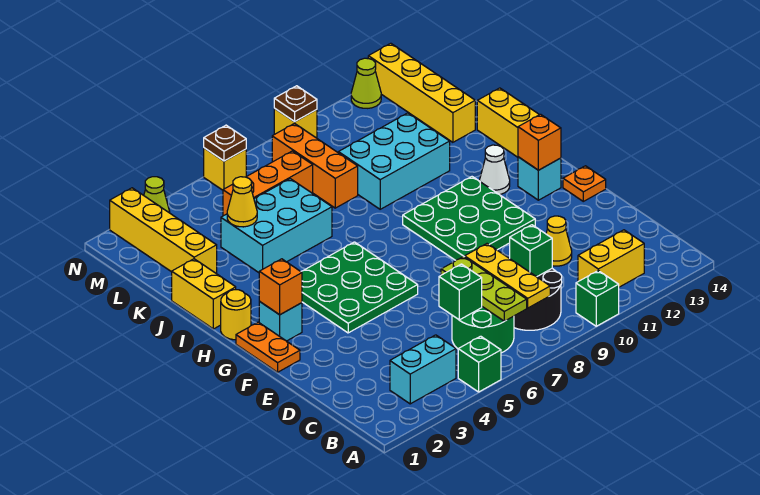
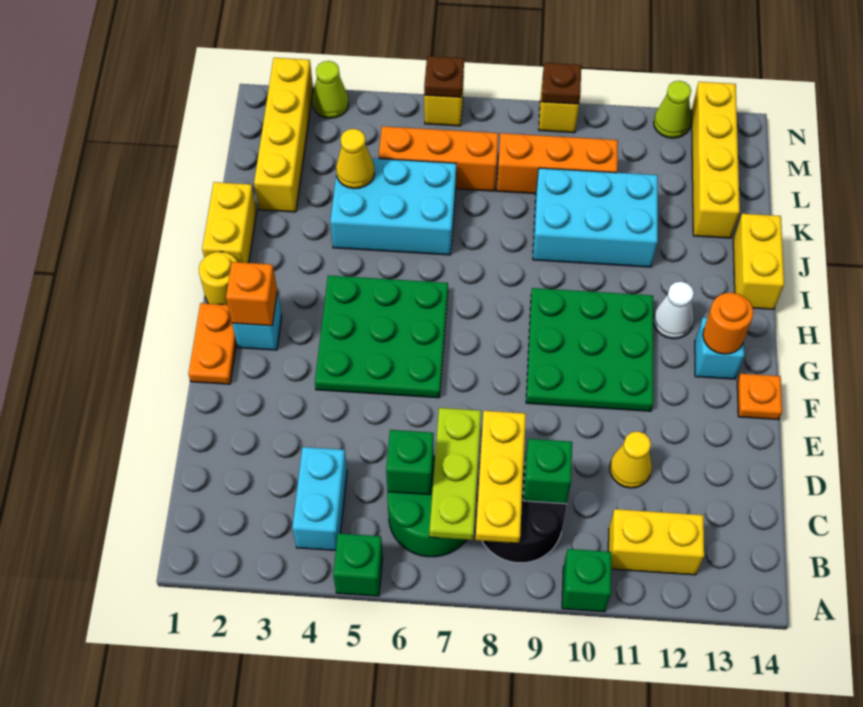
cyan brick B3:B4 level 1 -> cyan brick B4:C4 level 1
orange brick G13 level 2 -> orange round brick G13 level 2
orange brick K8:M8 level 1 -> orange brick L8:L10 level 1

